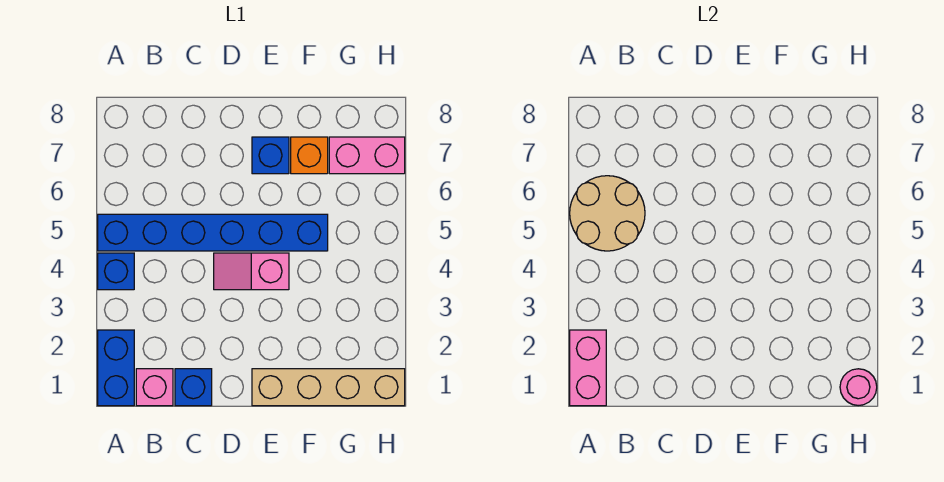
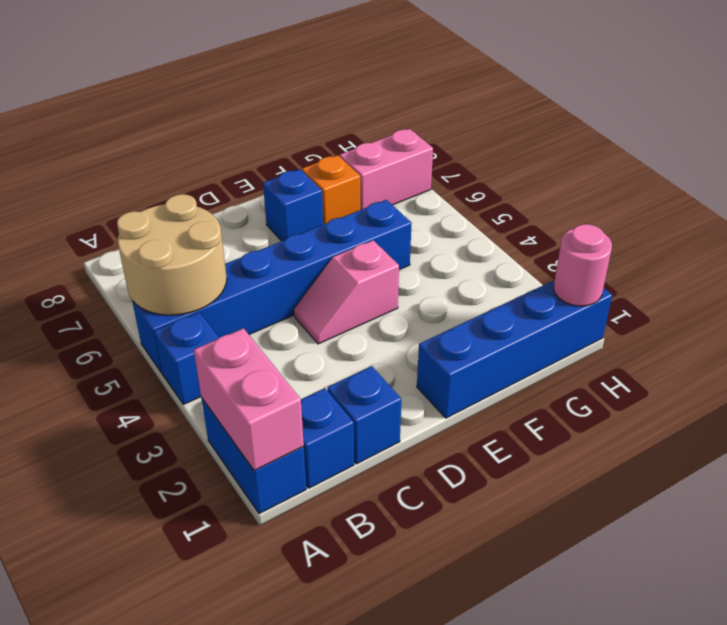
pink brick B1 level 1 -> blue brick B1 level 1
tan brick E1:H1 level 1 -> blue brick E1:H1 level 1

